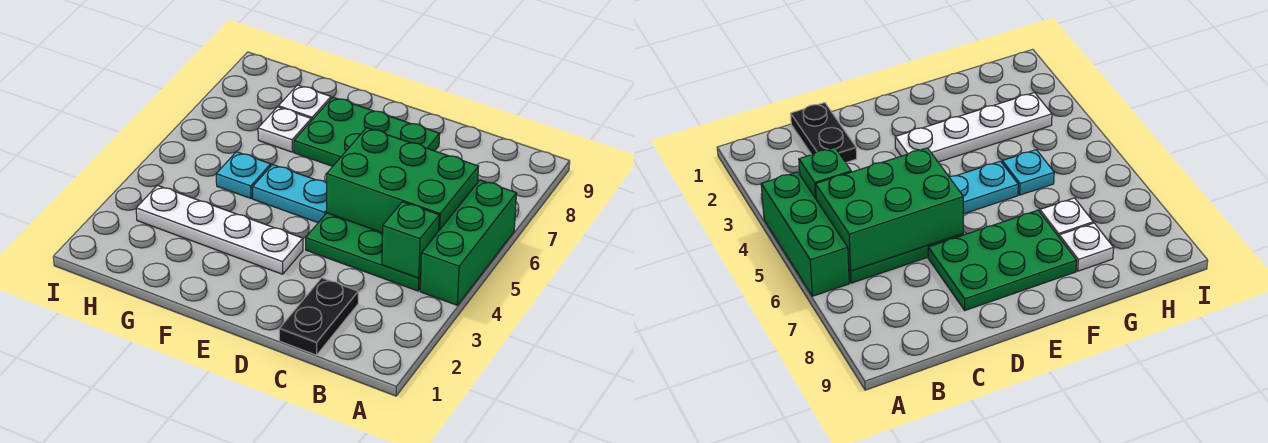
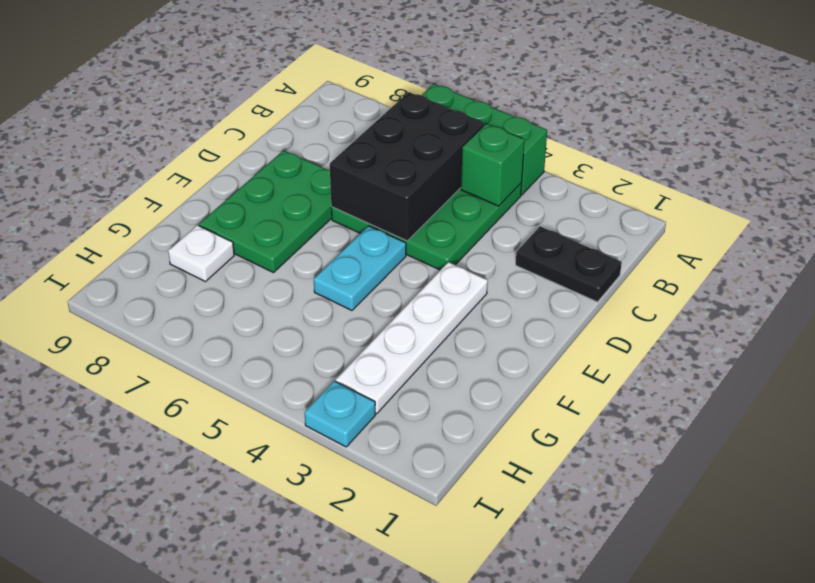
green brick B5:D6 level 2 -> black brick B5:D6 level 2
cyan plate G5 level 1 -> cyan plate I3 level 1
white plate G7 level 1 -> none

